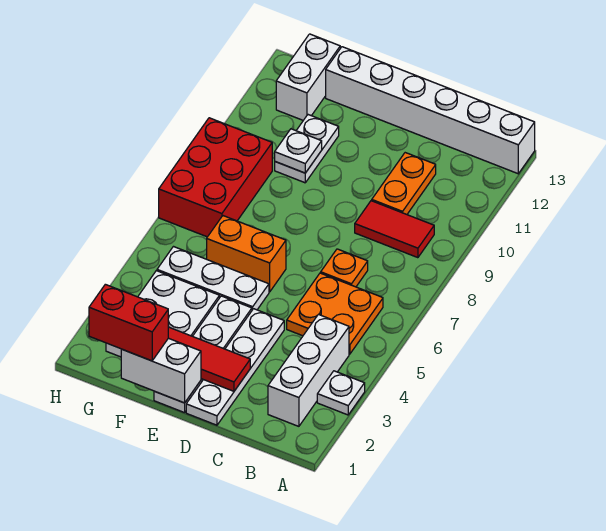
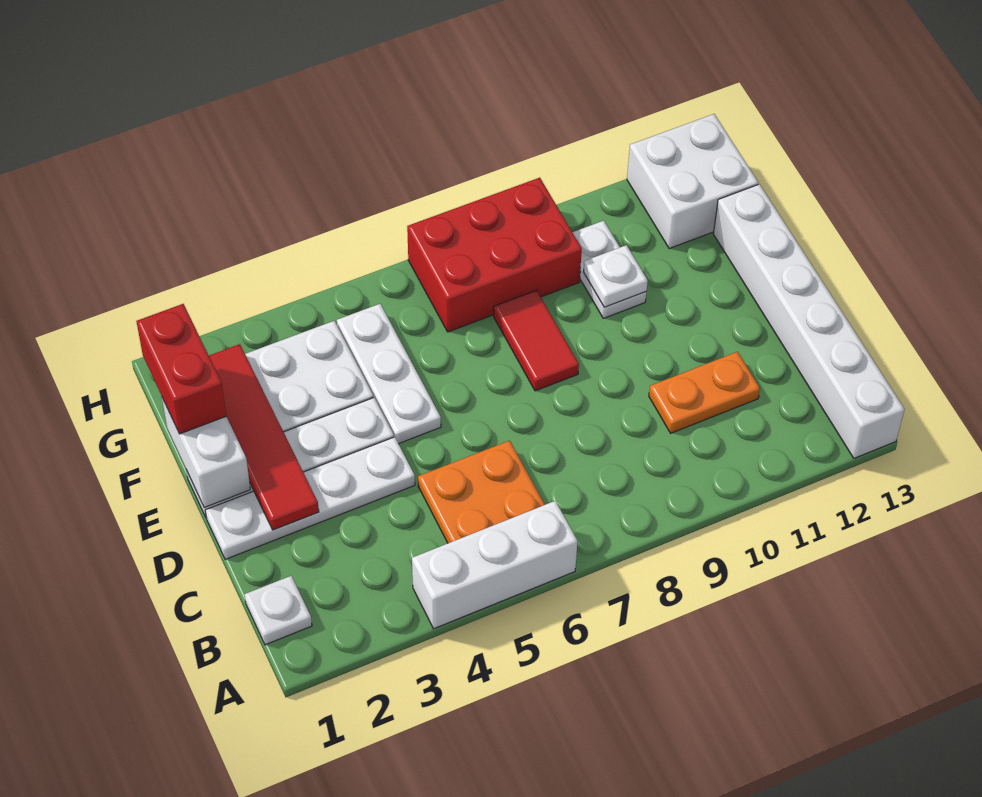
white plate A3 level 1 -> white plate B1 level 1
white brick B2:B4 level 1 -> white brick A4:A6 level 1
red tile B9:C9 level 1 -> red tile E8:F8 level 1
orange plate C7 level 1 -> none
orange brick E6:F6 level 1 -> none
white plate F10:F11 level 1 -> white plate F10:G10 level 1
white brick G12:G13 level 1 -> white brick G12:H13 level 1

